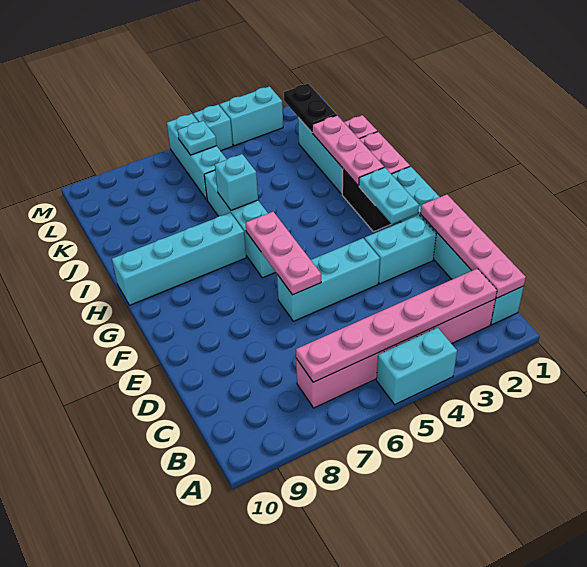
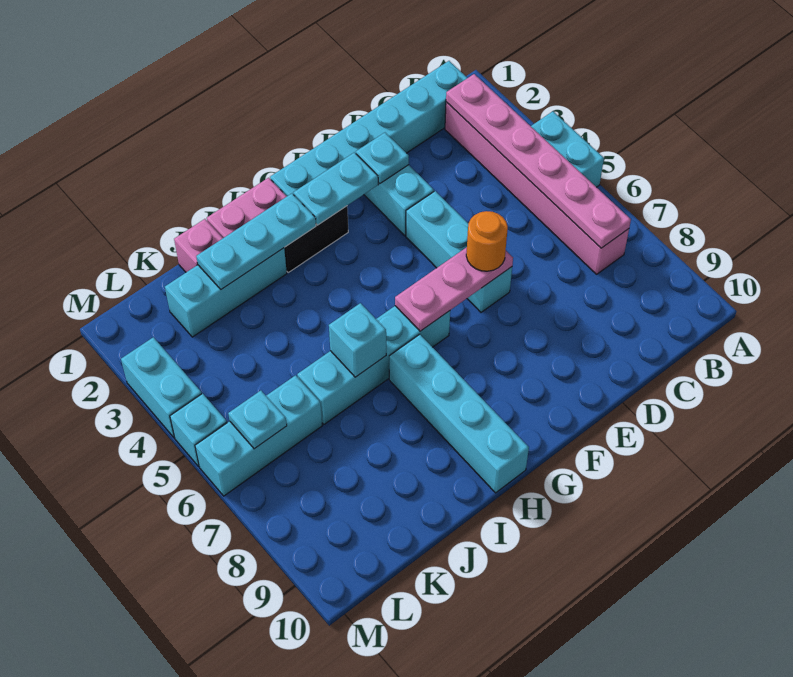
pink plate B1:E1 level 2 -> none
none -> cyan plate E2 level 2
none -> orange round brick E6 level 3
pink plate H2:J2 level 2 -> cyan plate H2:J2 level 2
black plate K2:L2 level 2 -> none

